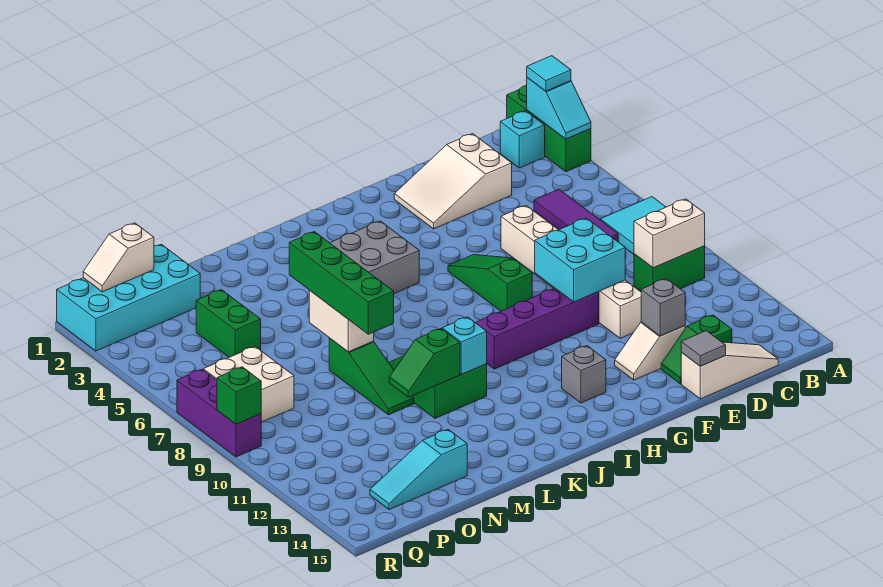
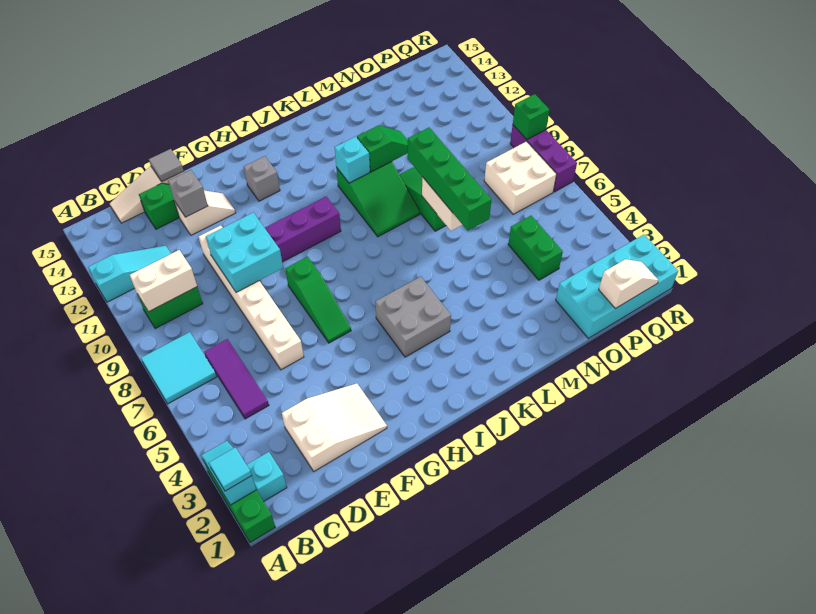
cyan slope N14:P14 level 1 top N -> cyan slope A12:C12 level 1 top A

